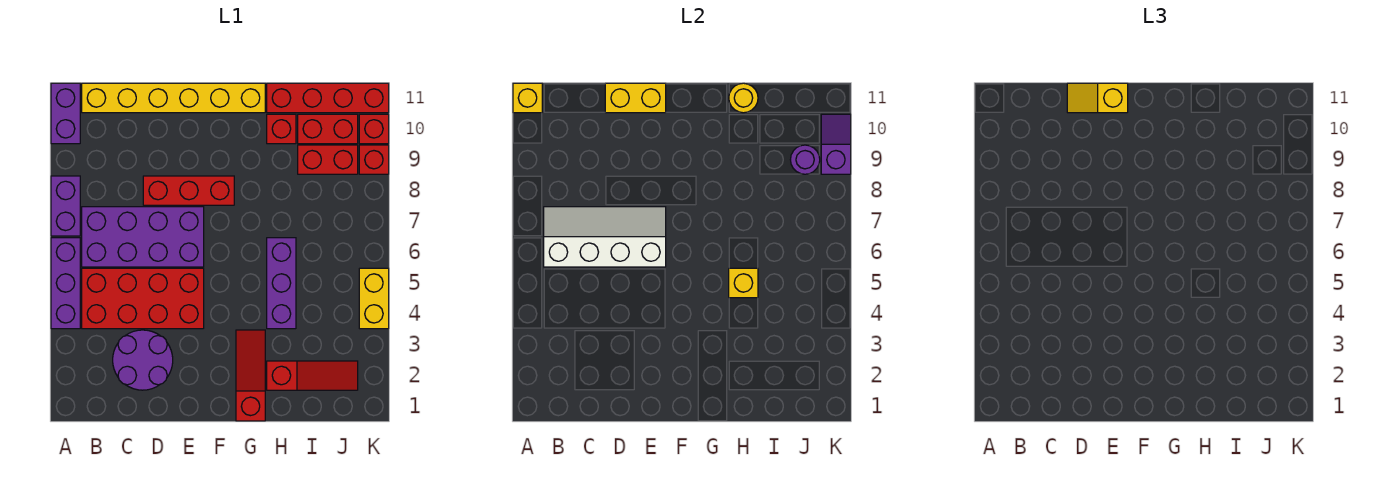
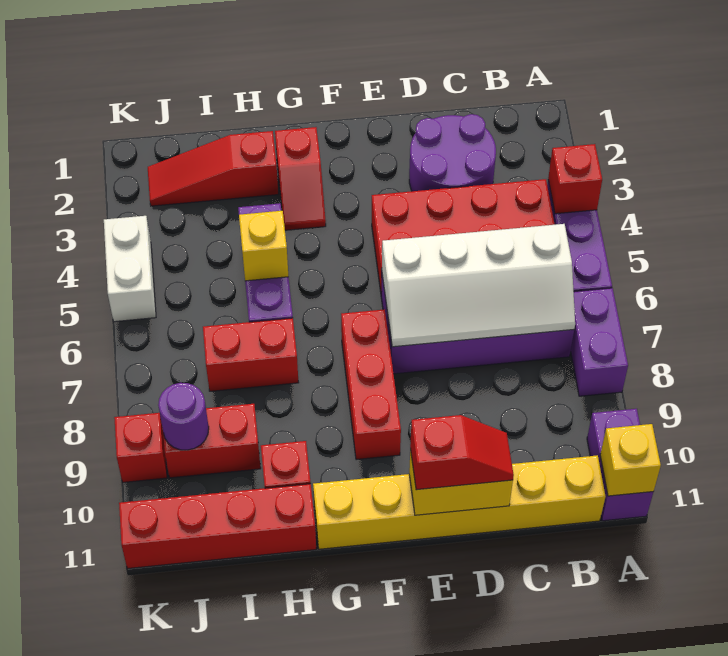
red brick D8:F8 level 1 -> red brick F7:F9 level 1
yellow slope D11:E11 level 3 top E -> red slope D11:E11 level 3 top E
red slope G1:G3 level 1 top 1 -> red slope G2:G3 level 1 top 2
yellow round brick H11 level 2 -> none
red brick I10:J10 level 1 -> red brick H7:I7 level 1
yellow brick K4:K5 level 1 -> white brick K4:K5 level 1
purple slope K9:K10 level 2 top 9 -> none
red brick K10 level 1 -> red brick A4 level 2

